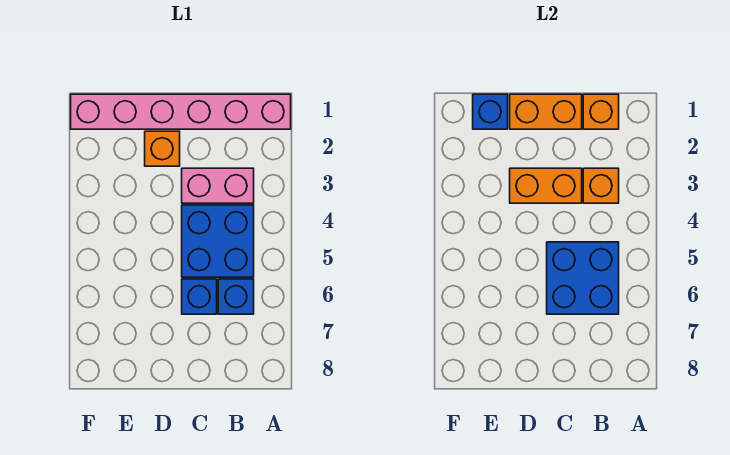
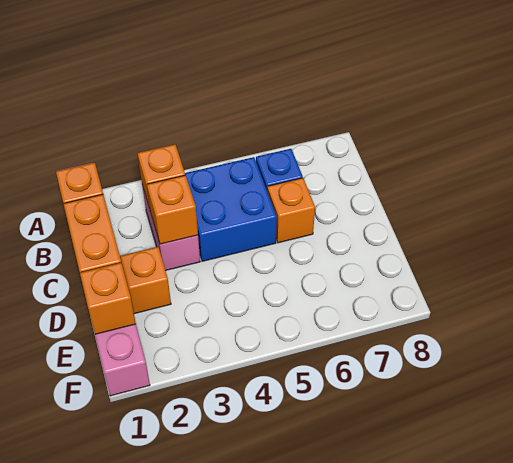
blue brick B5:C6 level 2 -> none
orange brick C3:D3 level 2 -> orange brick C3 level 2
blue brick C6 level 1 -> orange brick C6 level 1
blue brick E1 level 2 -> orange brick E1 level 2

